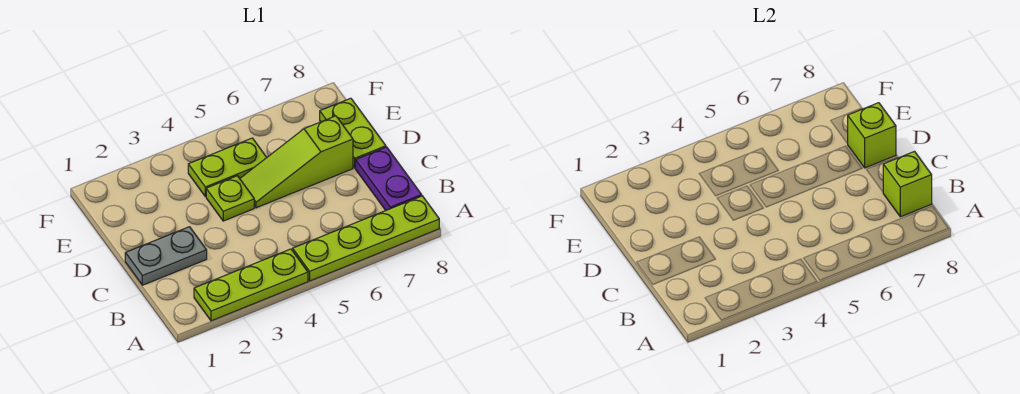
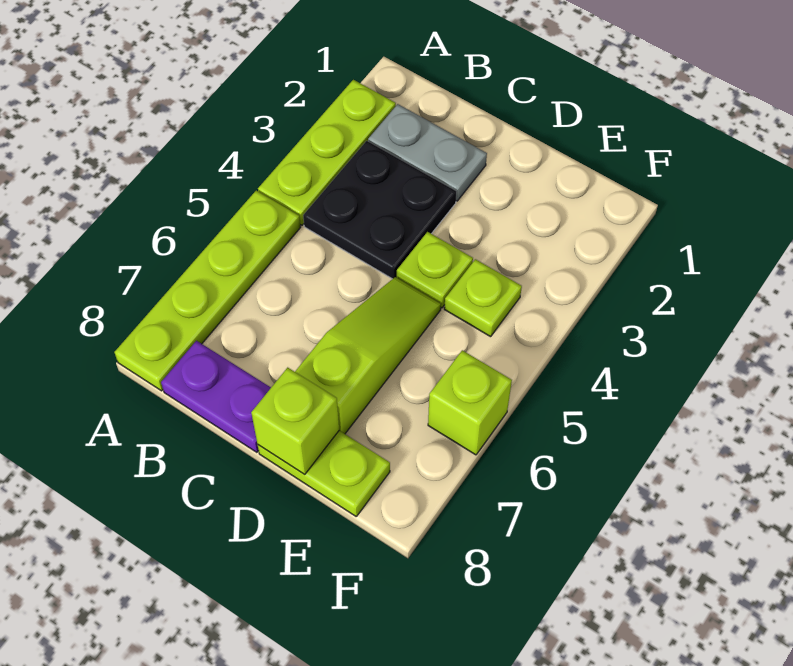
none -> black plate B3:C4 level 1
lime brick B8 level 2 -> lime brick F6 level 1
grey plate C1:C2 level 1 -> grey plate B2:C2 level 1
lime plate E4:E5 level 1 -> lime plate E4 level 1

